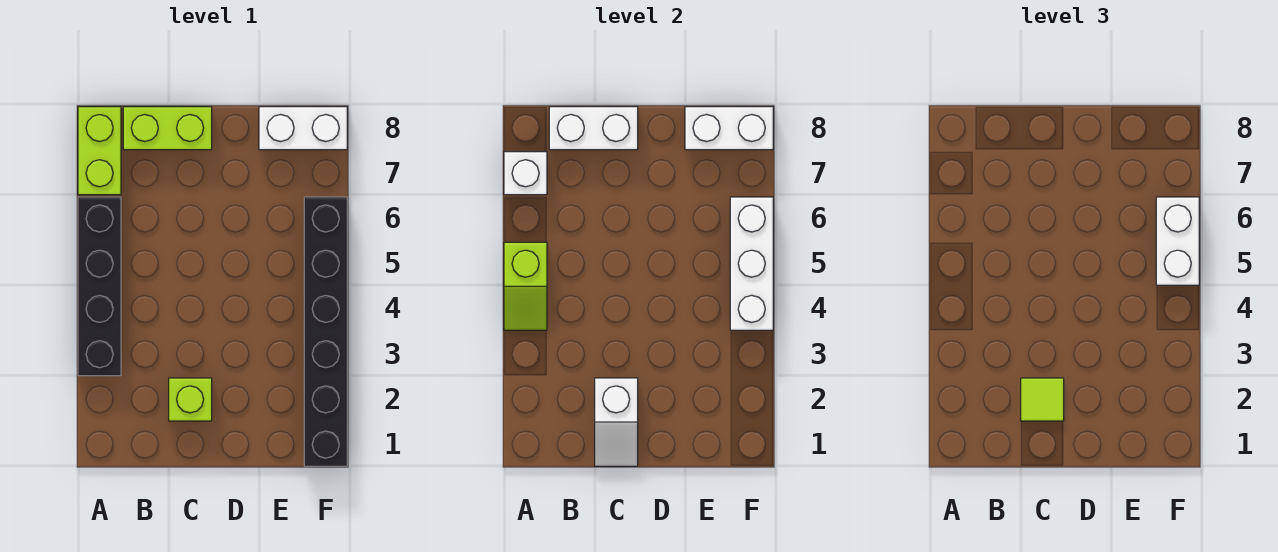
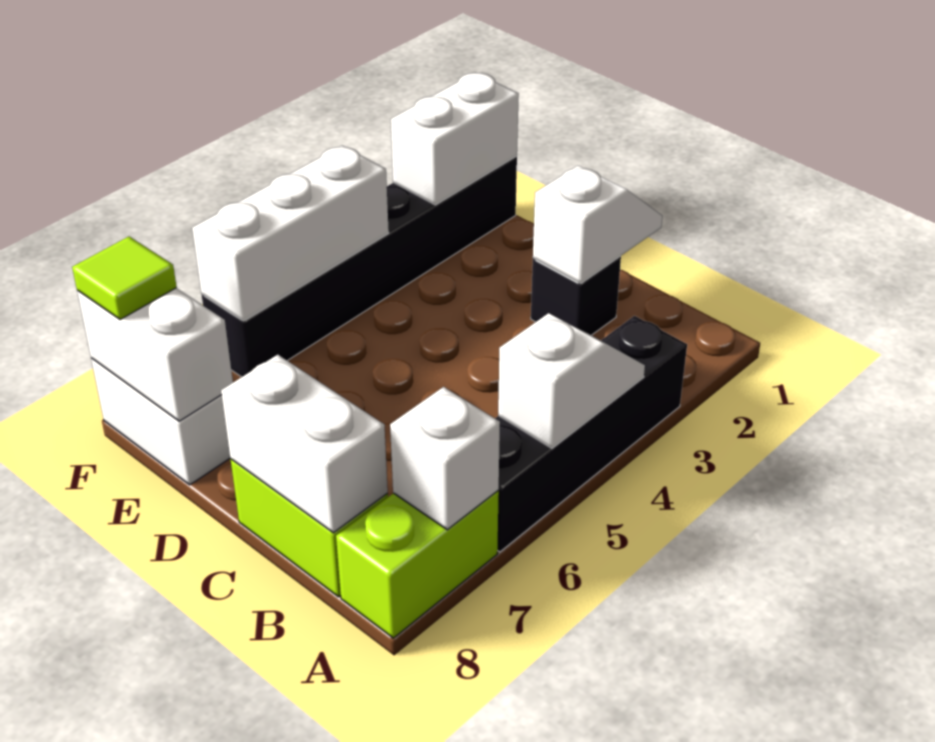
lime slope A4:A5 level 2 top 5 -> white slope A4:A5 level 2 top 5
lime brick C2 level 1 -> black brick C2 level 1
lime tile C2 level 3 -> lime tile F8 level 3
white brick F5:F6 level 3 -> white brick F1:F2 level 2

